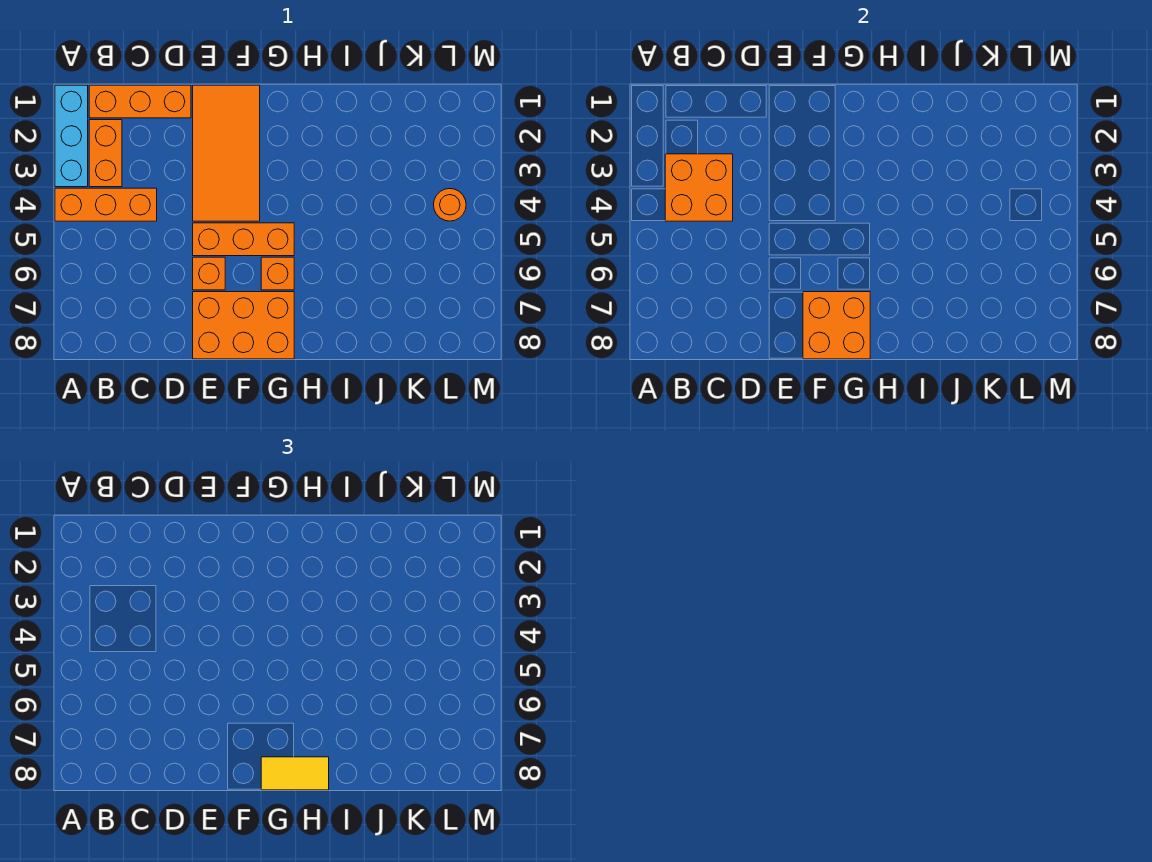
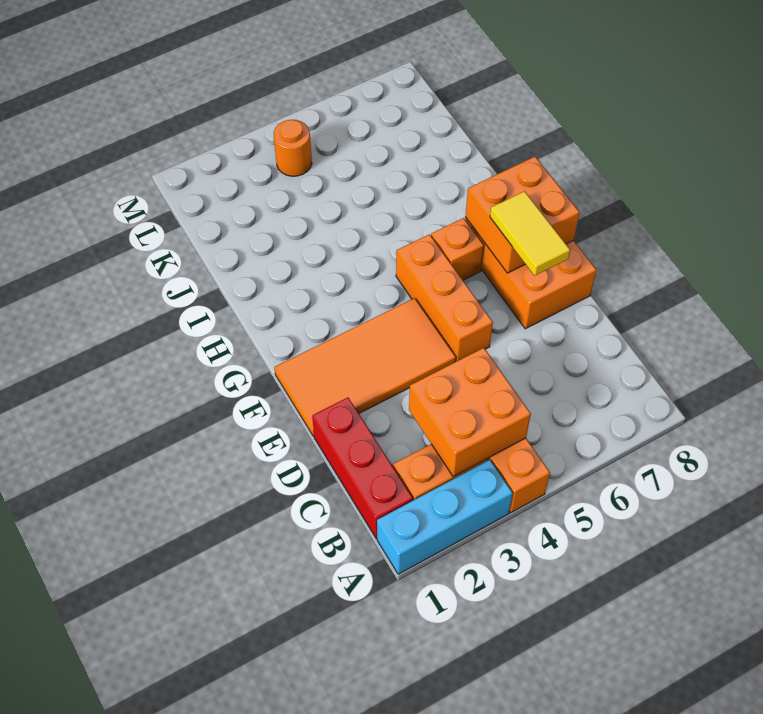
orange brick B1:D1 level 1 -> red brick B1:D1 level 1
orange brick E6 level 1 -> none
yellow tile G8:H8 level 3 -> yellow tile E7:F7 level 3

